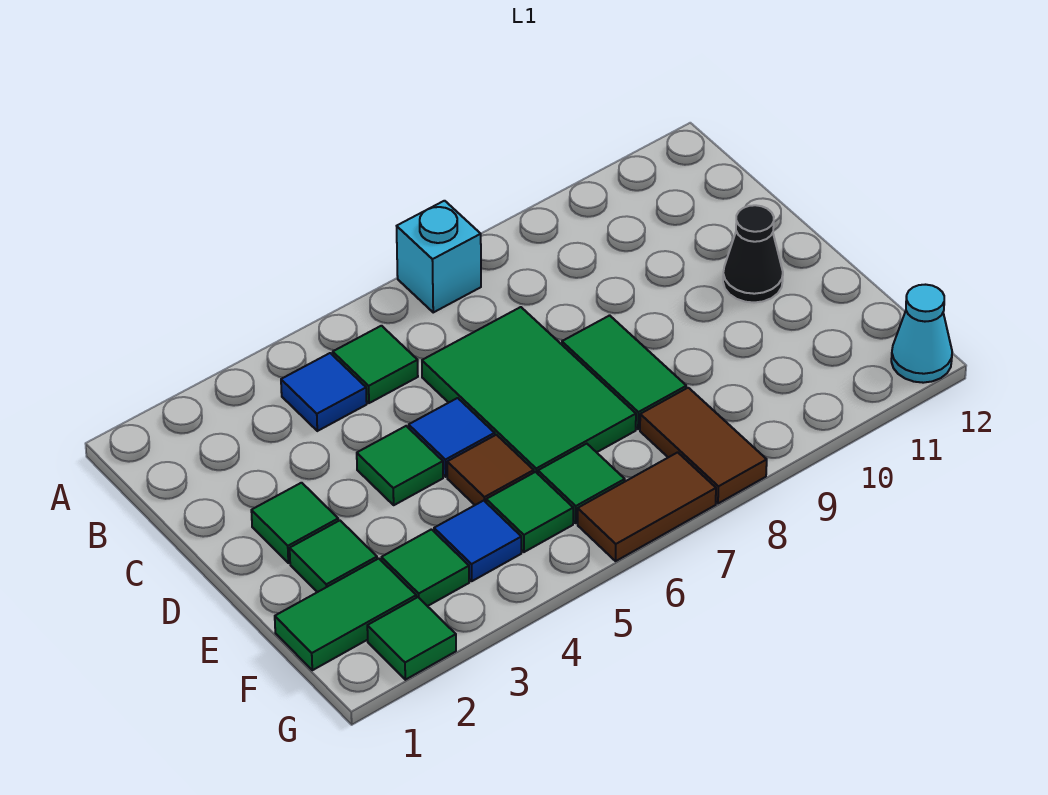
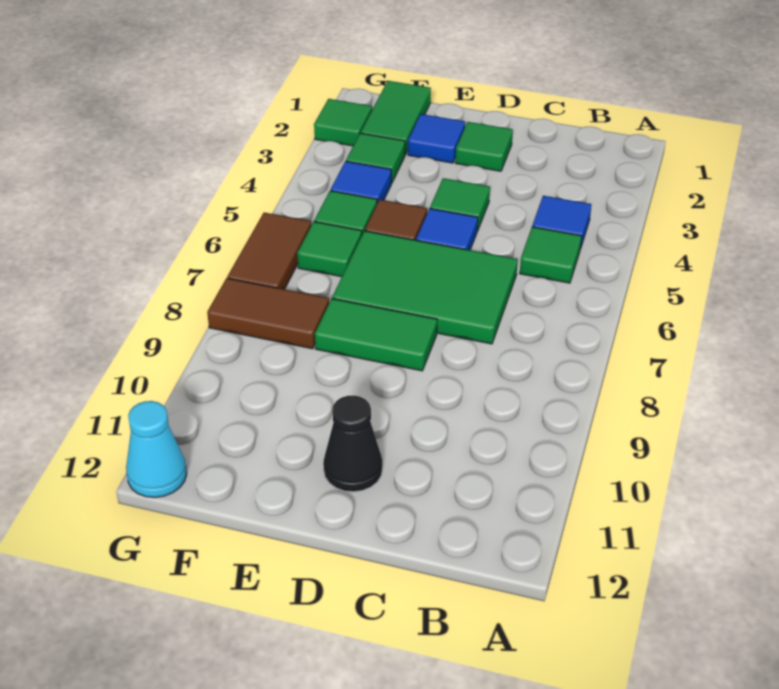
cyan brick A7 level 1 -> none
green tile E2 level 1 -> blue tile E2 level 1

